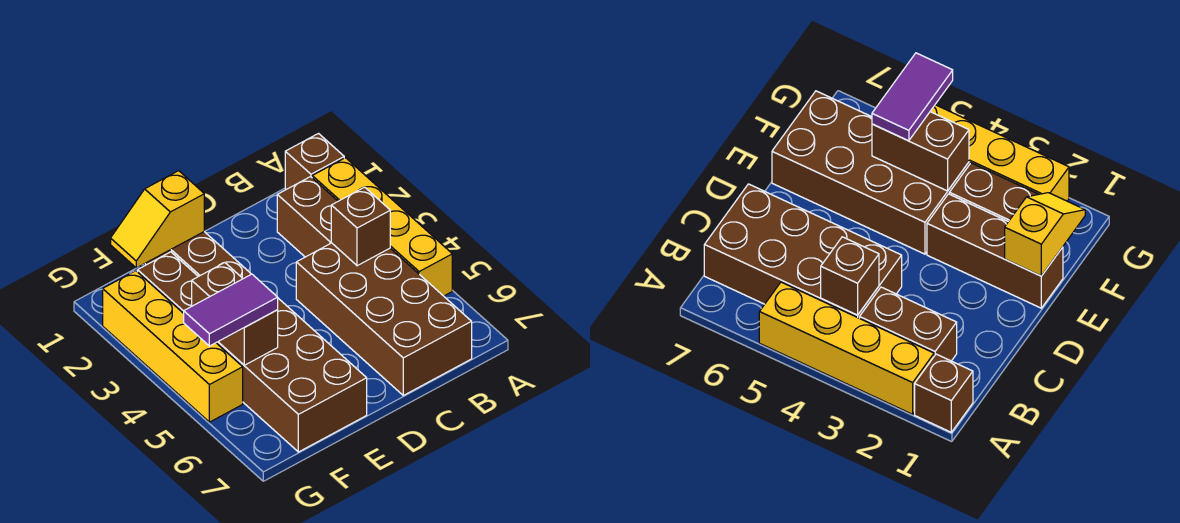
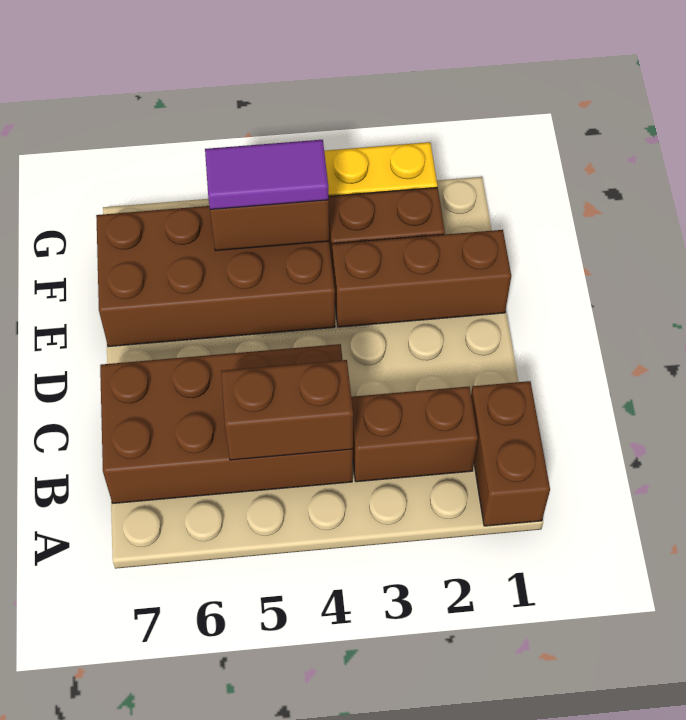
brown brick A1 level 1 -> brown brick A1:B1 level 1
yellow brick A2:A5 level 1 -> none
brown brick B4 level 2 -> brown brick B4:B5 level 2
yellow slope E1:F1 level 2 top E -> none
purple tile F5:G5 level 3 -> purple tile F4:F5 level 3

